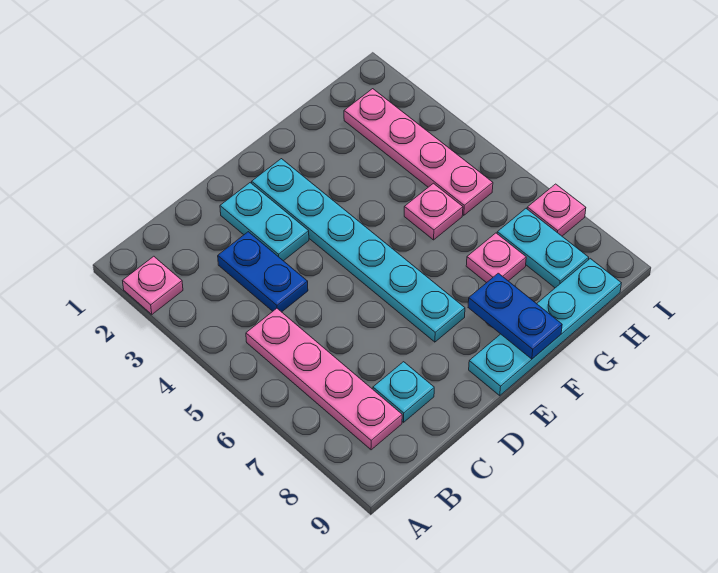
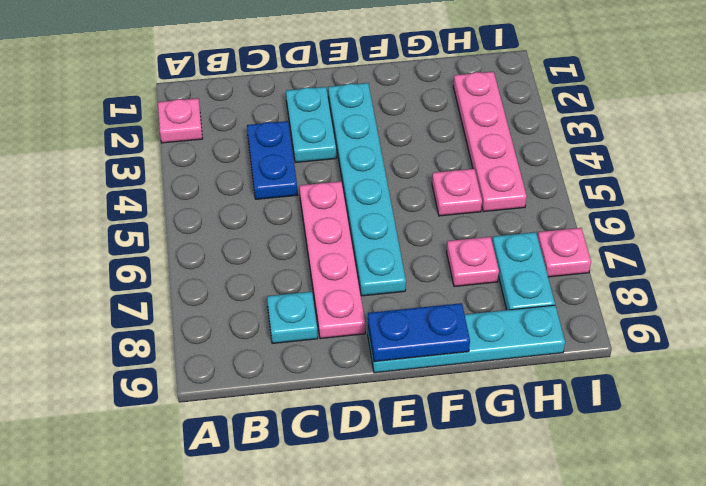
pink plate B5:B8 level 1 -> pink plate D5:D8 level 1
blue plate F8:F9 level 2 -> blue plate E9:F9 level 2

